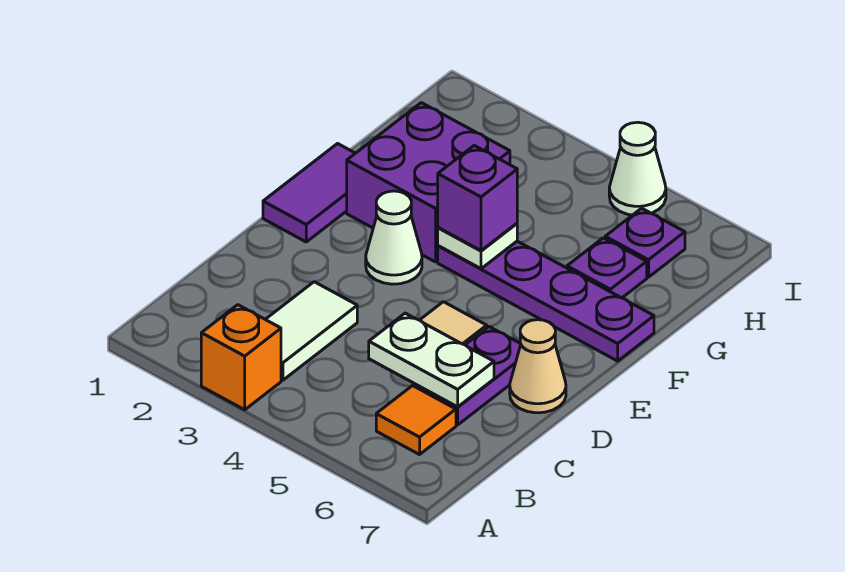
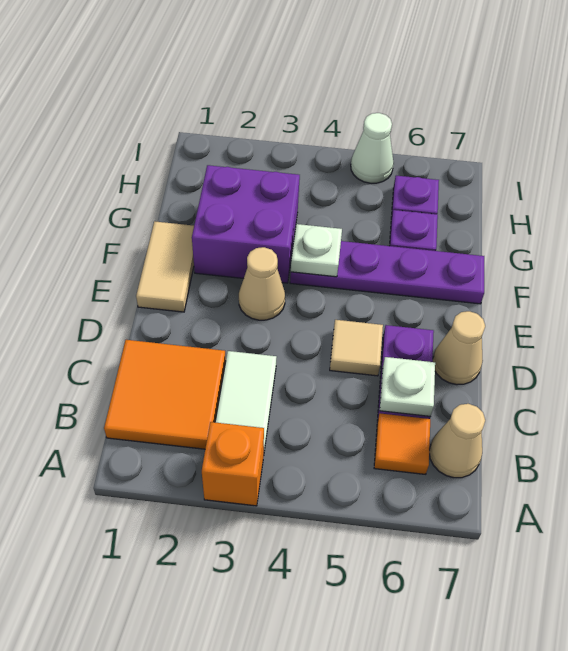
none -> orange tile B1:C2 level 1
none -> tan cone B7 level 1
white plate C5:C6 level 2 -> white plate C6 level 2
purple tile E1:F1 level 1 -> tan tile E1:F1 level 1
white cone E3 level 1 -> tan cone E3 level 1
purple brick F4 level 3 -> none

